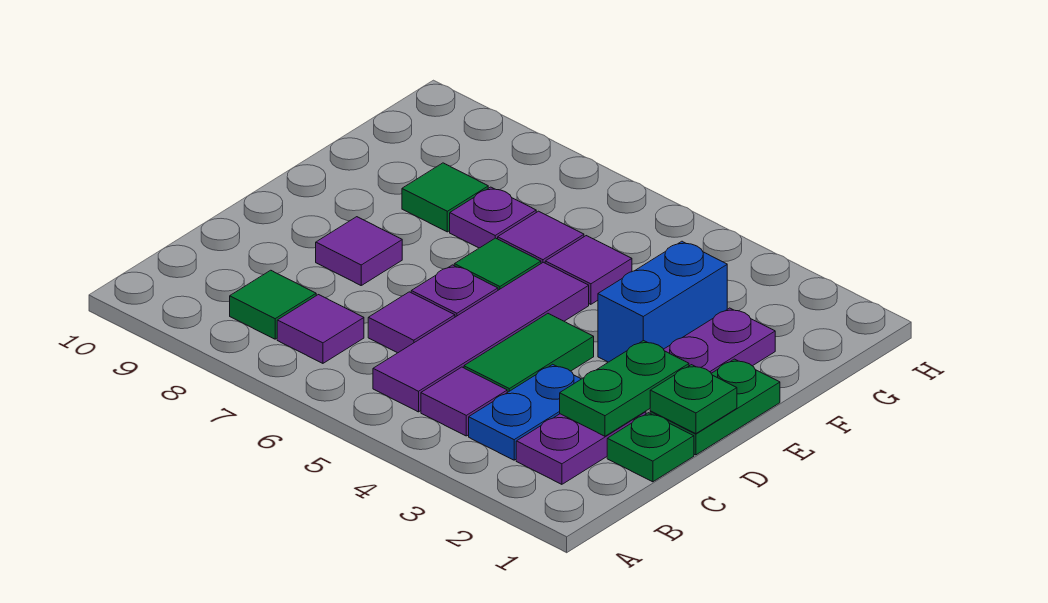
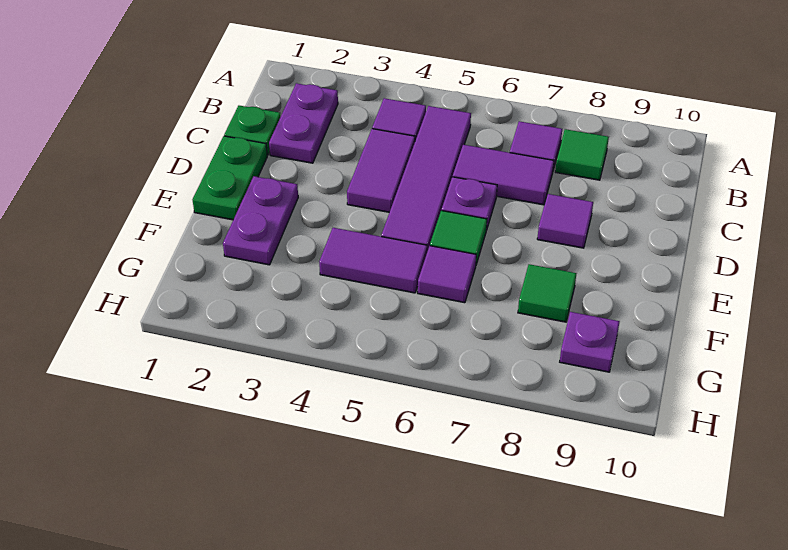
blue plate B3:C3 level 1 -> none
green plate C2:D2 level 2 -> none
green tile C4:D4 level 1 -> purple tile C4:D4 level 1
purple tile C6 level 1 -> purple tile C6:C7 level 1
green plate D1 level 2 -> none
blue brick E3:F3 level 1 -> none
purple tile F5 level 1 -> purple tile F4:F5 level 1
purple plate F7 level 1 -> purple plate G9 level 1

